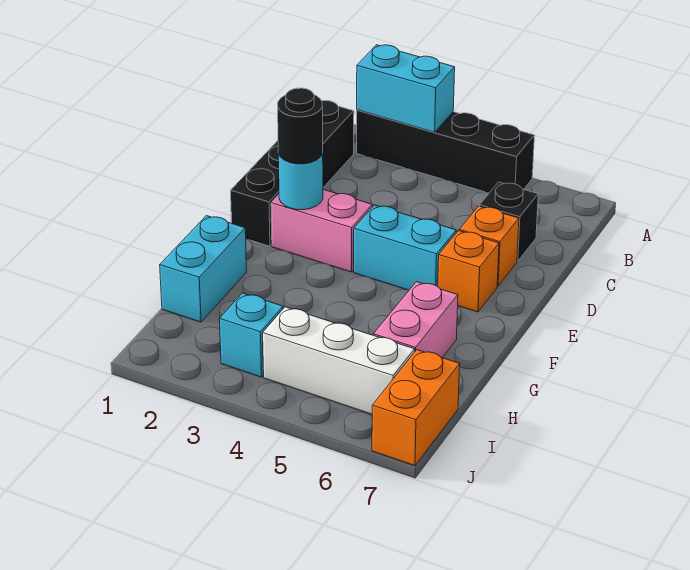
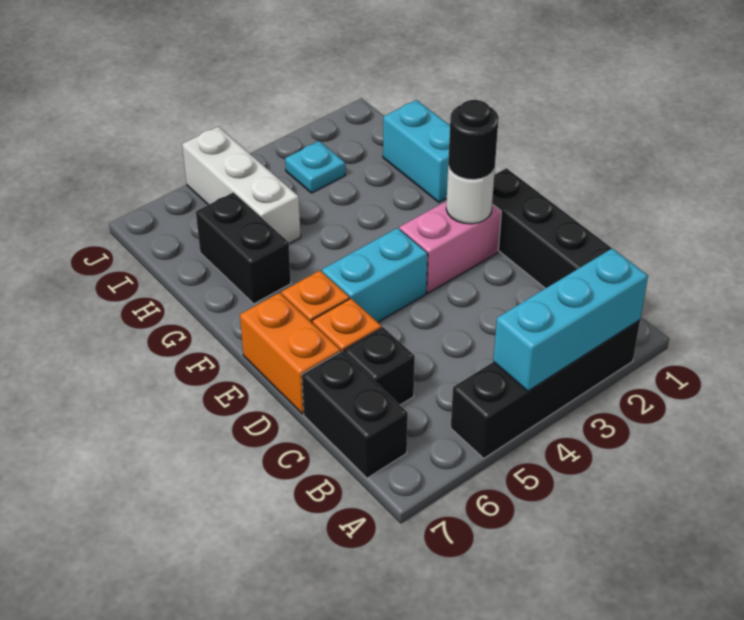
cyan brick A2:A3 level 2 -> cyan brick A2:A4 level 2
none -> black brick B7:C7 level 1
cyan round brick E2 level 2 -> white round brick E2 level 2
pink brick G6:H6 level 1 -> black brick G6:H6 level 1
cyan brick I3 level 1 -> cyan plate I3 level 1
white brick I4:I6 level 1 -> white brick H5:J5 level 1
orange brick I7:J7 level 1 -> orange brick D7:E7 level 1

